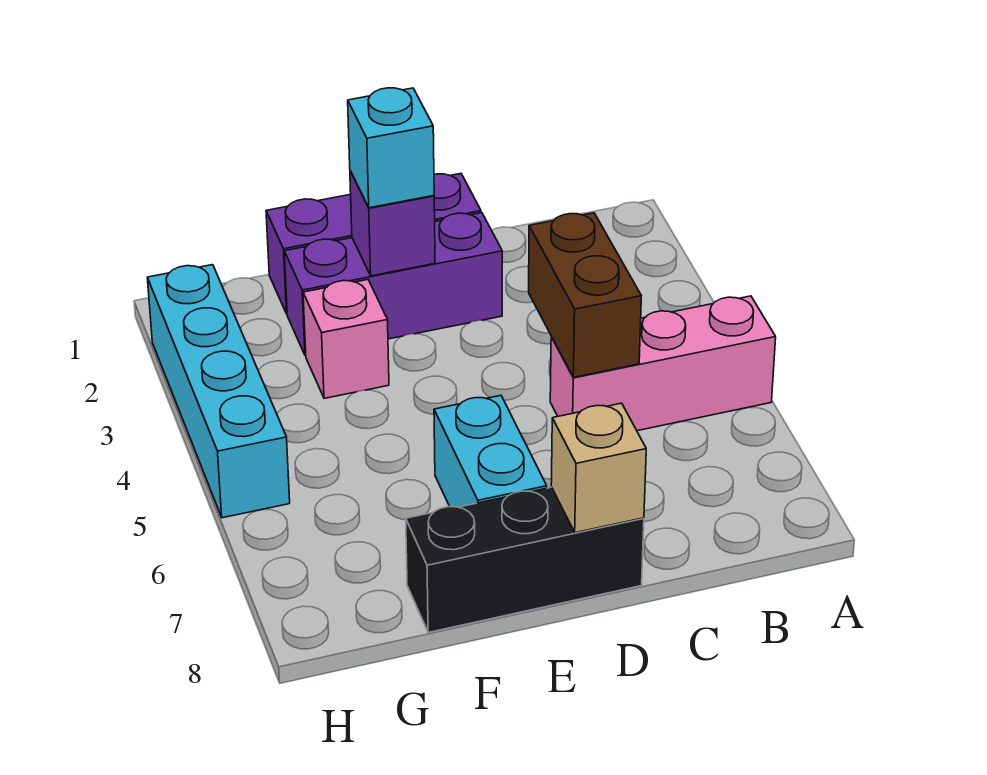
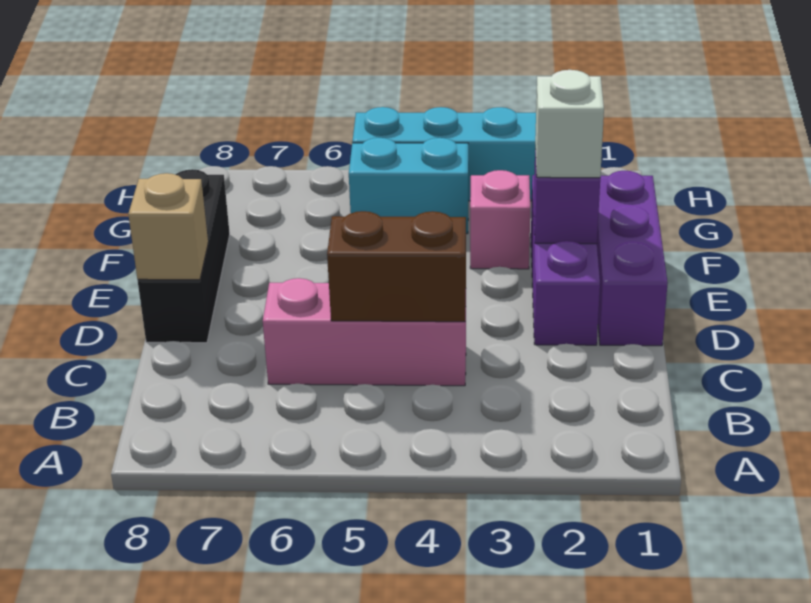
pink brick A5:C5 level 1 -> pink brick C4:C6 level 1
cyan brick E2 level 3 -> white brick E2 level 3
cyan brick E6:E7 level 1 -> cyan brick G4:G5 level 1

